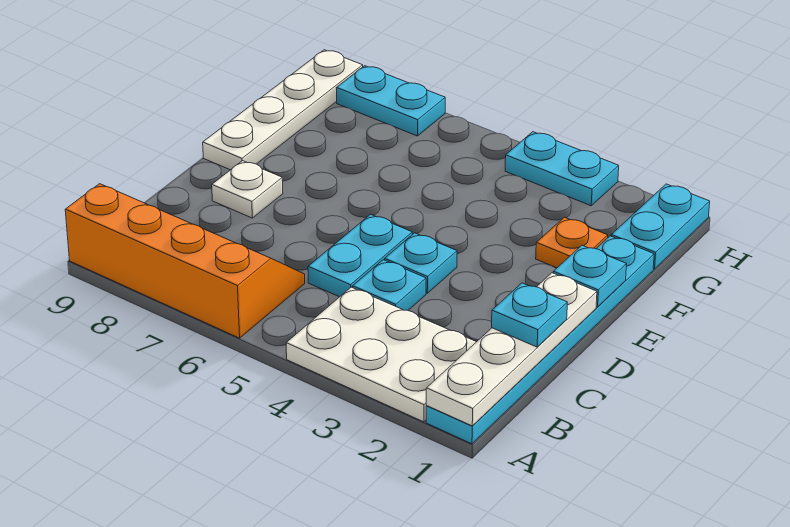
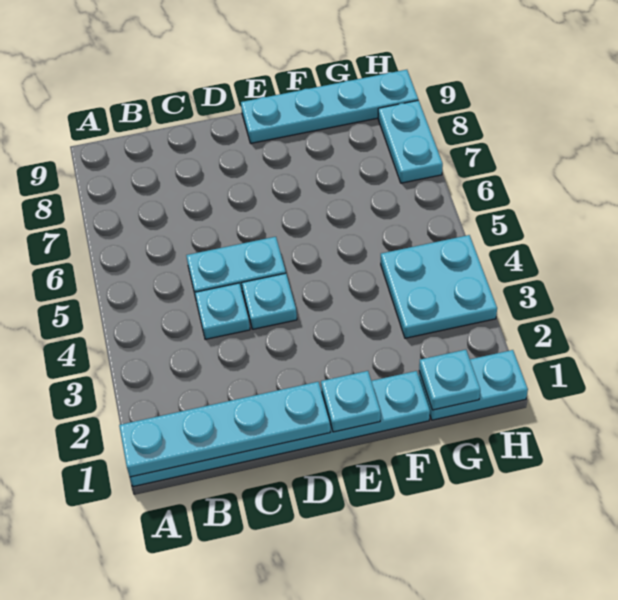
white plate A1:D1 level 2 -> cyan plate A1:D1 level 2
white plate A2:B4 level 1 -> none
orange slope A6:B9 level 1 top A -> none
cyan plate C1 level 3 -> cyan plate G1 level 2
white plate D8 level 1 -> none
white plate E9:H9 level 1 -> cyan plate E9:H9 level 1
orange plate F2 level 1 -> none
cyan plate H3:H4 level 1 -> cyan plate G3:H4 level 1

